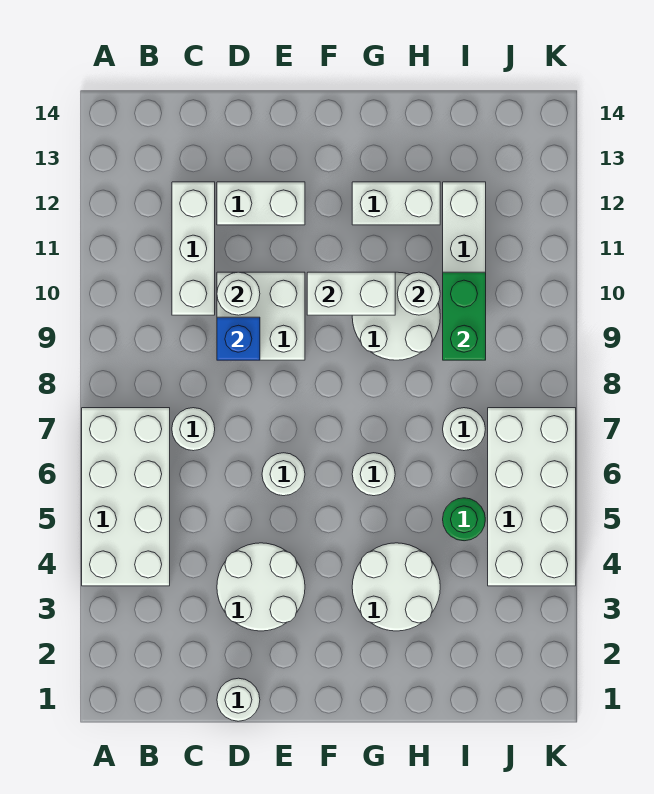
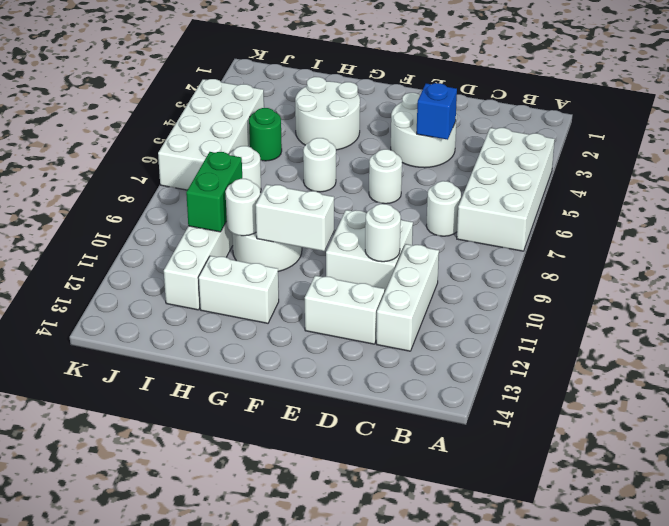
white round brick D1 level 1 -> none
blue brick D9 level 2 -> blue brick D4 level 2

